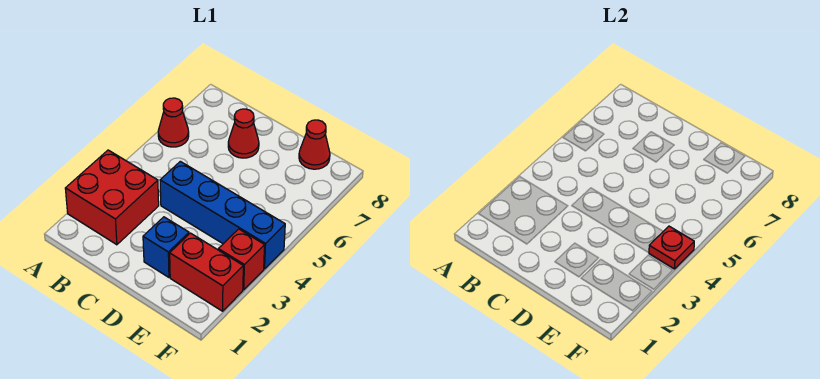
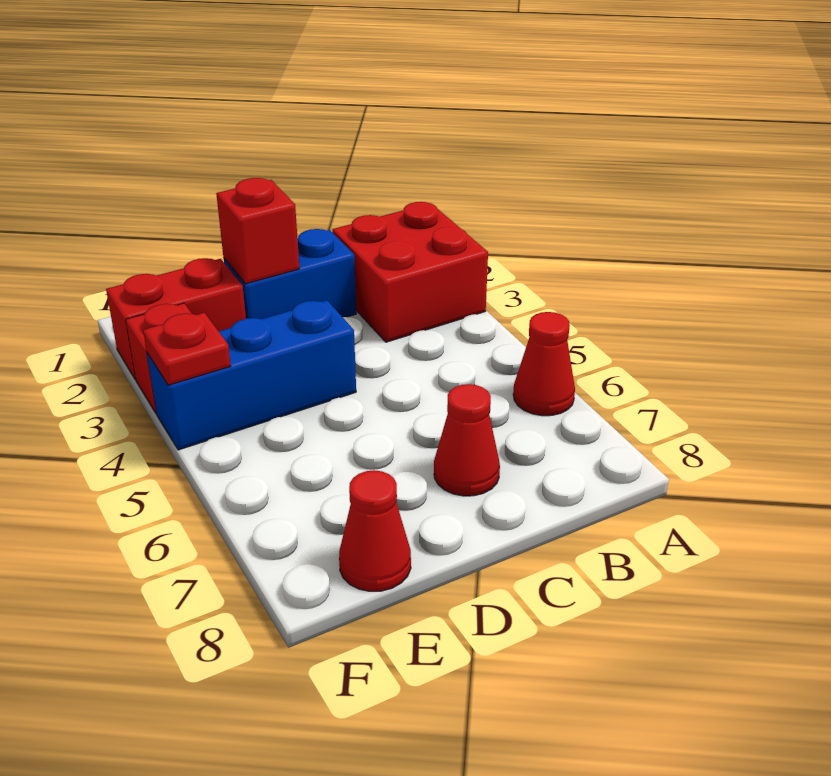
blue brick C4:F4 level 1 -> blue brick D4:F4 level 1
blue brick D2 level 1 -> blue brick C2:D2 level 1
none -> red brick D2 level 2

